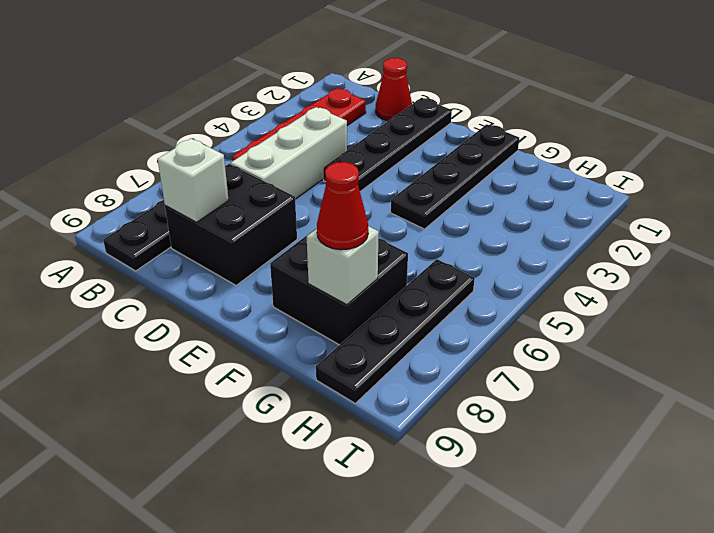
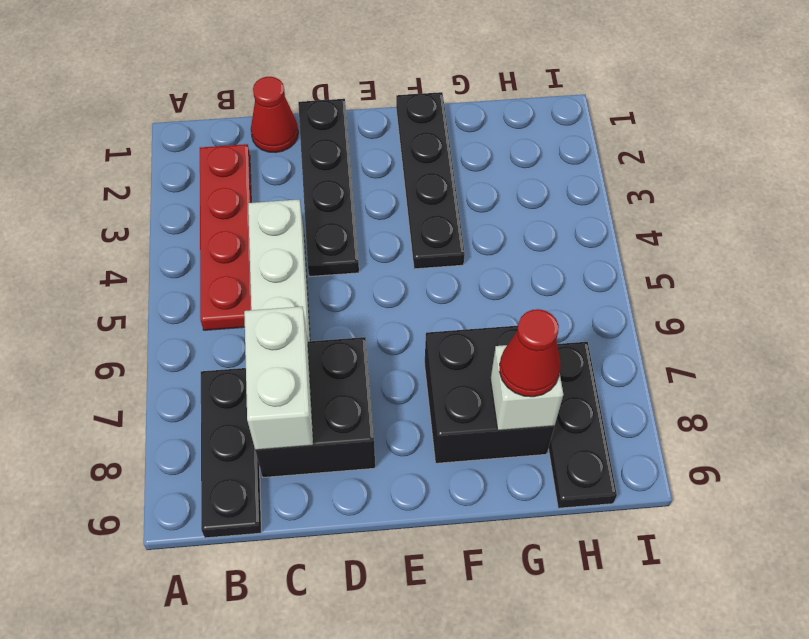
white brick C8 level 2 -> white brick C7:C8 level 2
black plate H6:H9 level 1 -> black plate H7:H9 level 1

